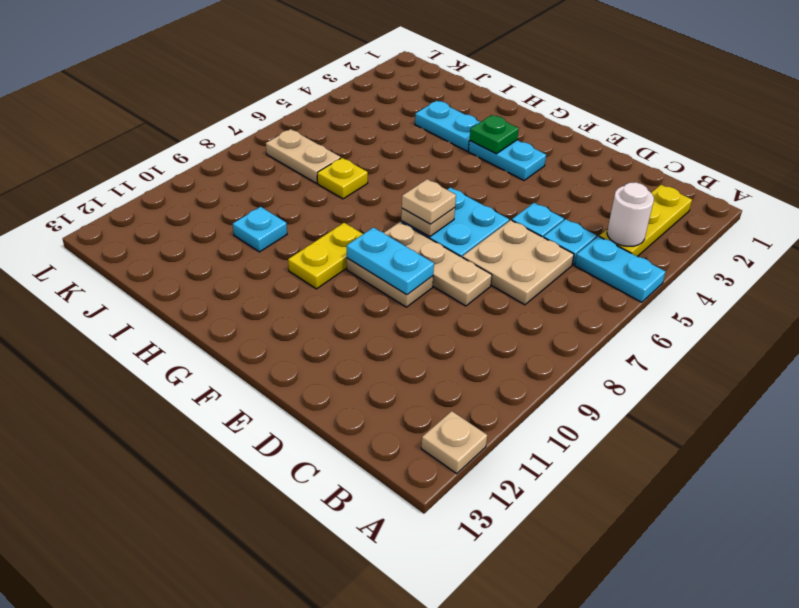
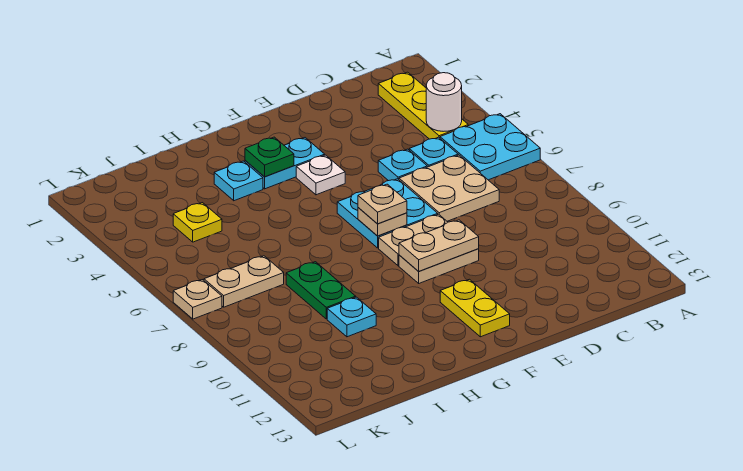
cyan plate A5:B5 level 1 -> cyan plate A5:B6 level 1
tan plate A12 level 1 -> tan plate L7 level 1
tan plate D8:F8 level 1 -> tan plate E8:F8 level 1
cyan plate E9:F9 level 2 -> tan plate E9:F9 level 2
none -> white plate F4 level 1
yellow plate G9:G10 level 1 -> yellow plate F11:F12 level 1
cyan plate H3:I3 level 1 -> cyan plate H3 level 1
yellow plate I7 level 1 -> yellow plate J4 level 1
none -> green plate I8:I9 level 1

